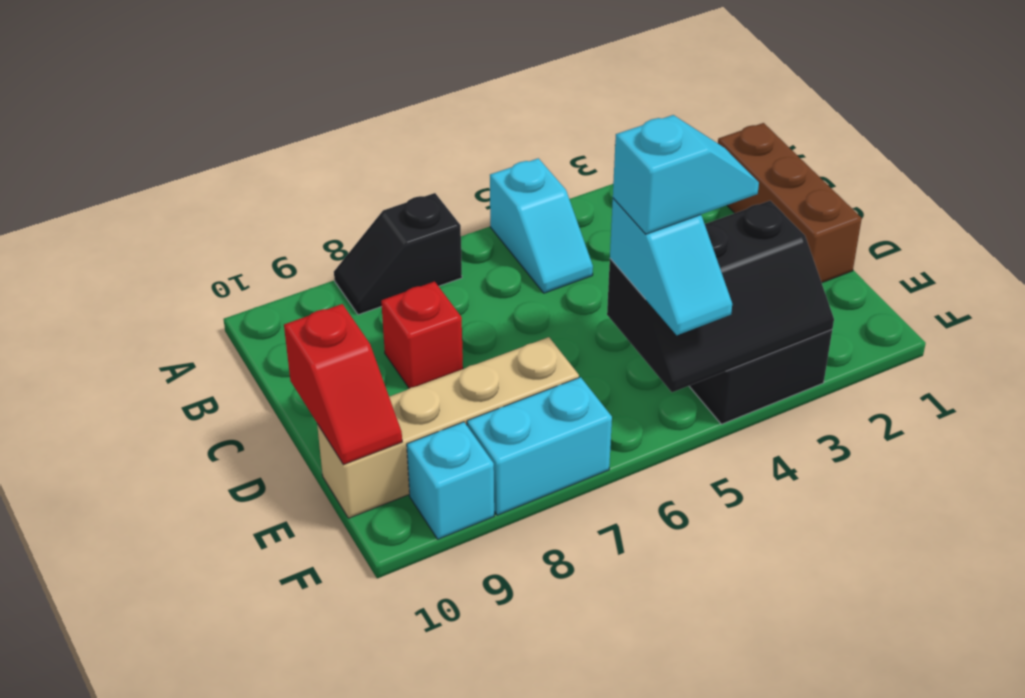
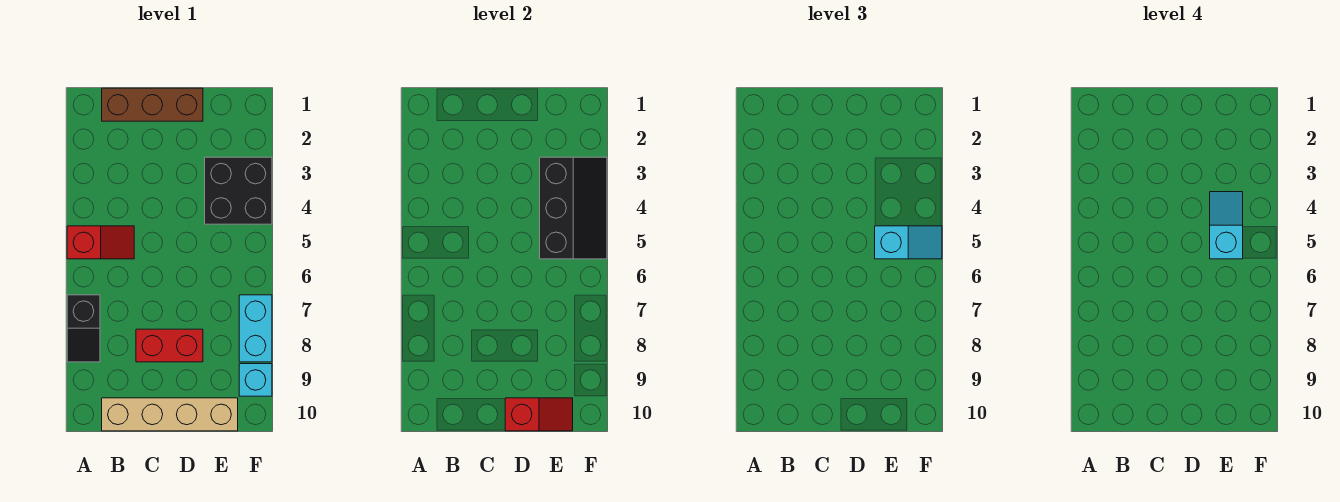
cyan slope A5:B5 level 1 top A -> red slope A5:B5 level 1 top A
red brick C8 level 1 -> red brick C8:D8 level 1
tan brick E7:E10 level 1 -> tan brick B10:E10 level 1

